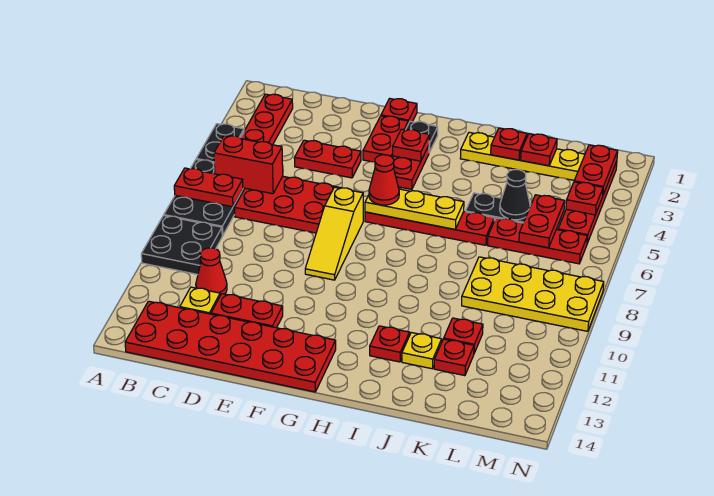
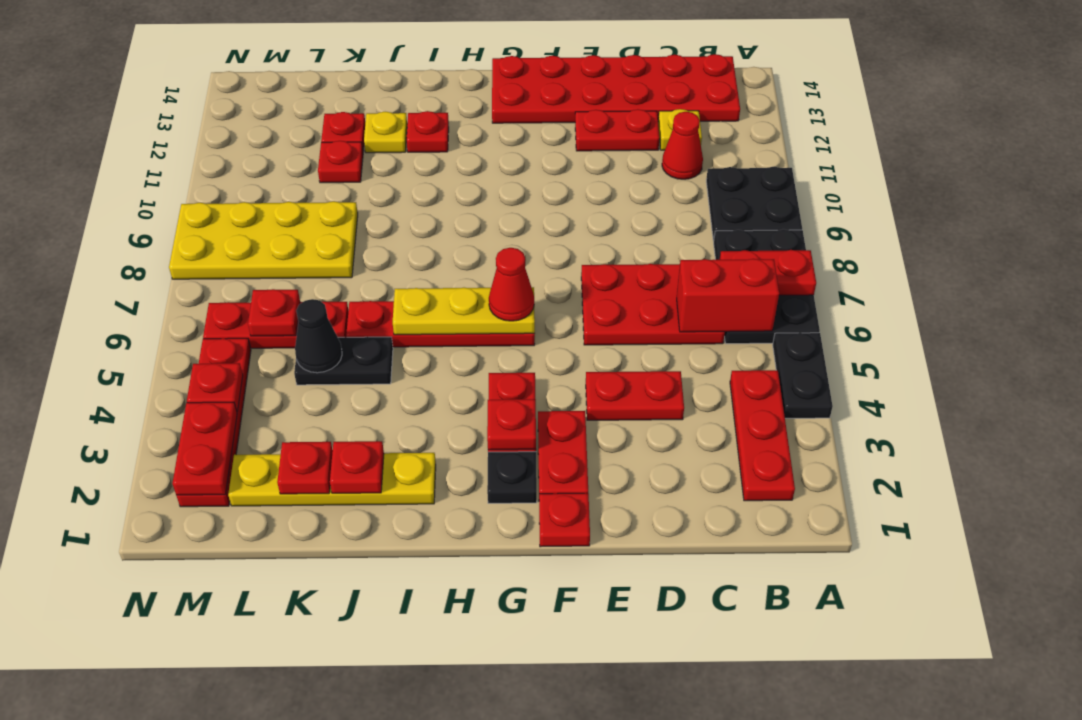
yellow slope F7:F9 level 1 top 7 -> none
red plate L5:L6 level 2 -> red plate L6 level 2

